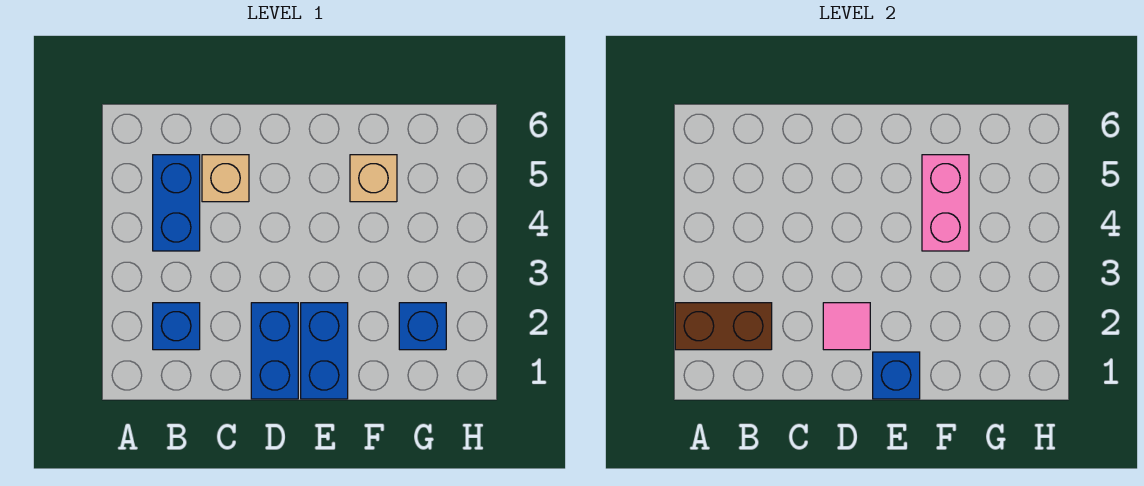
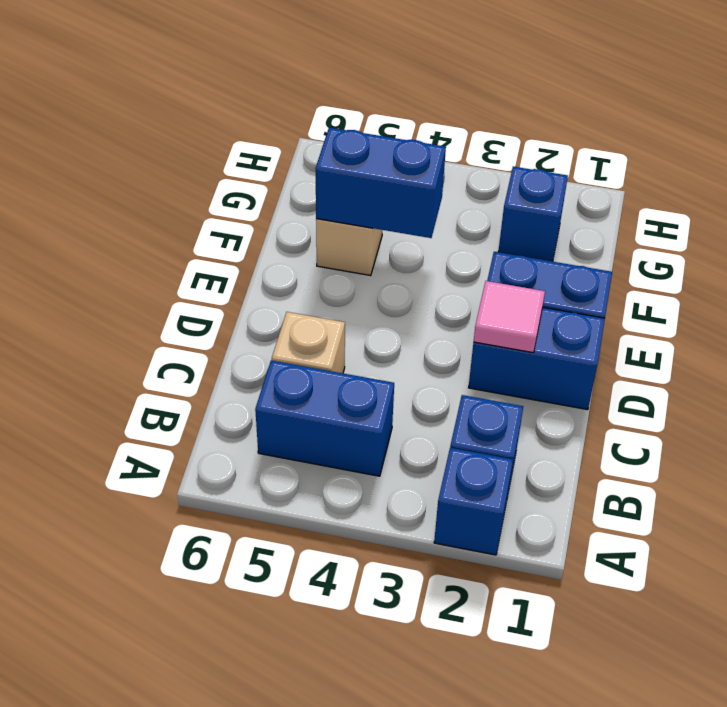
brown brick A2:B2 level 2 -> none
blue brick E1 level 2 -> blue brick A2 level 1
pink brick F4:F5 level 2 -> blue brick F4:F5 level 2

